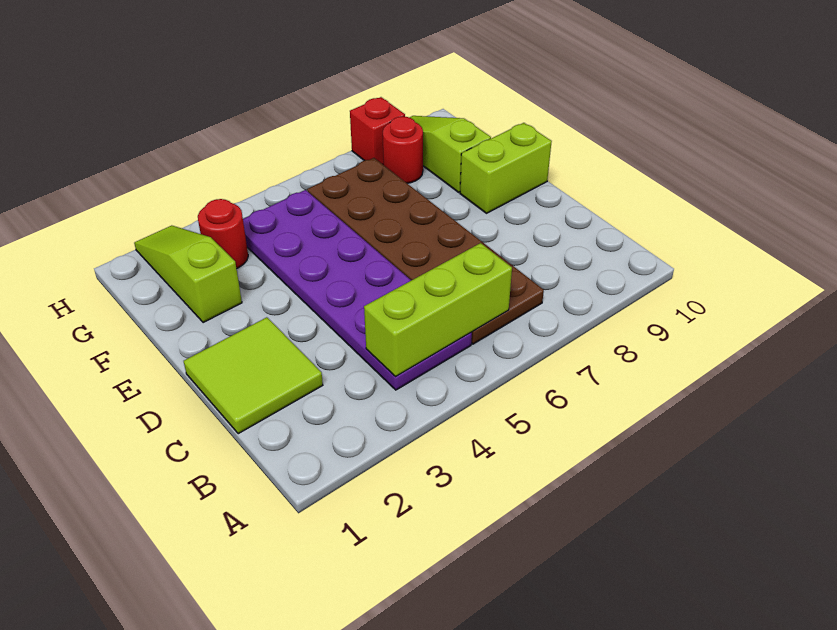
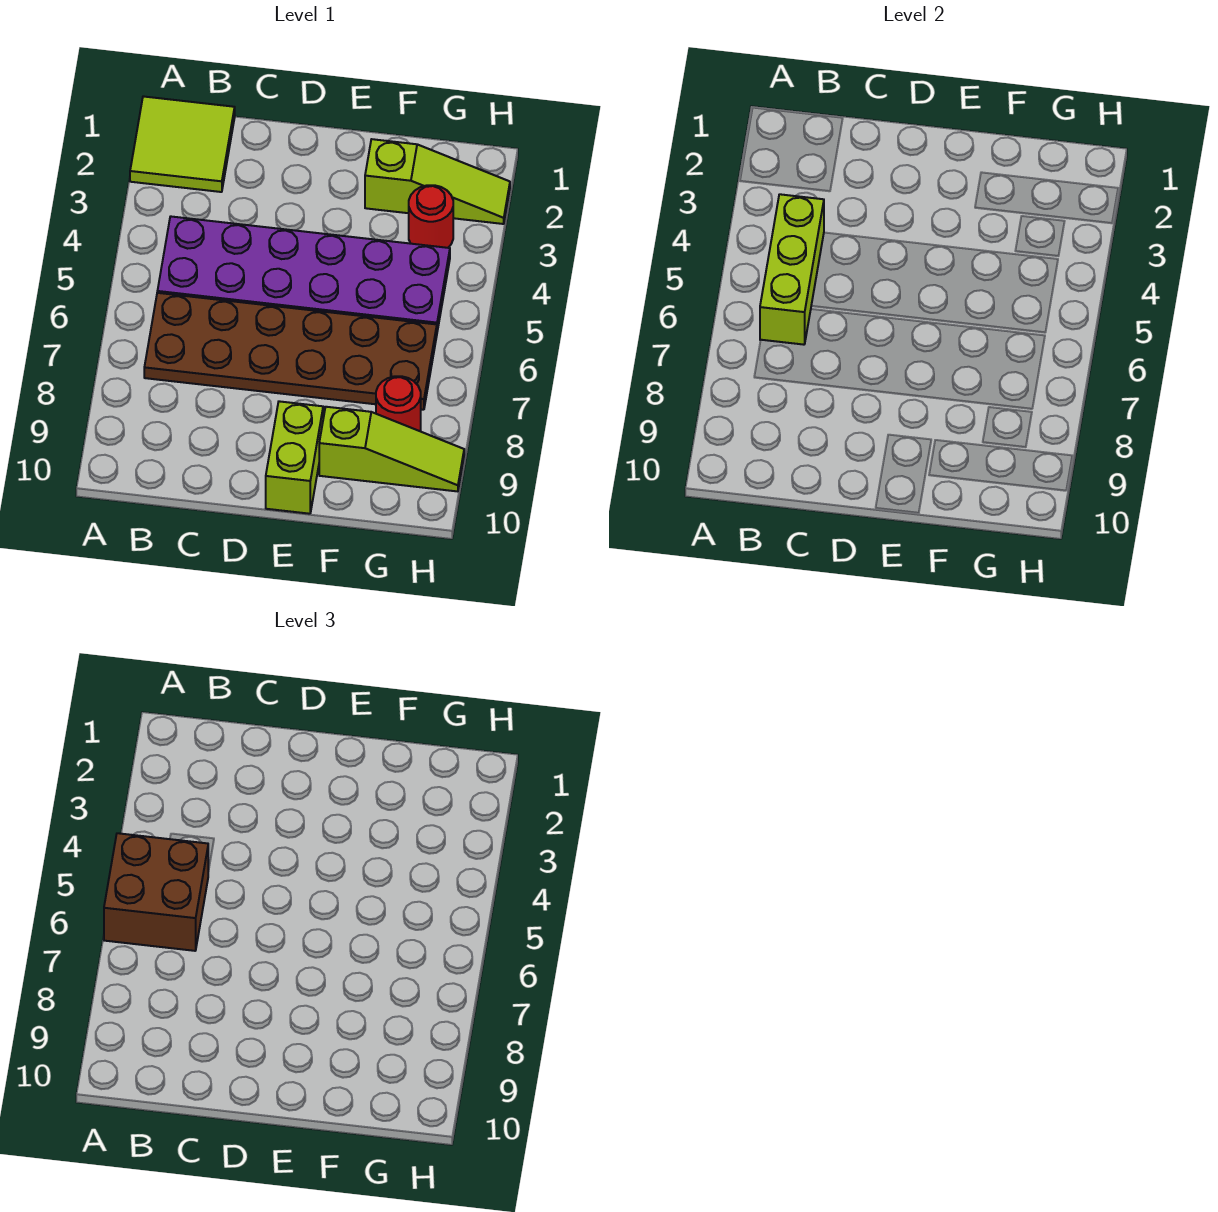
none -> brown brick A5:B6 level 3
lime tile C1:D2 level 1 -> lime tile A1:B2 level 1
red brick H8 level 1 -> none

